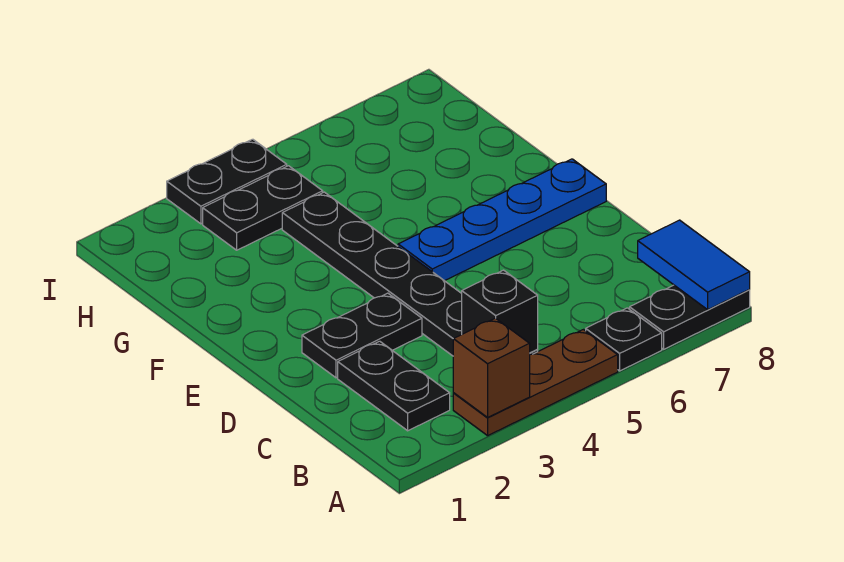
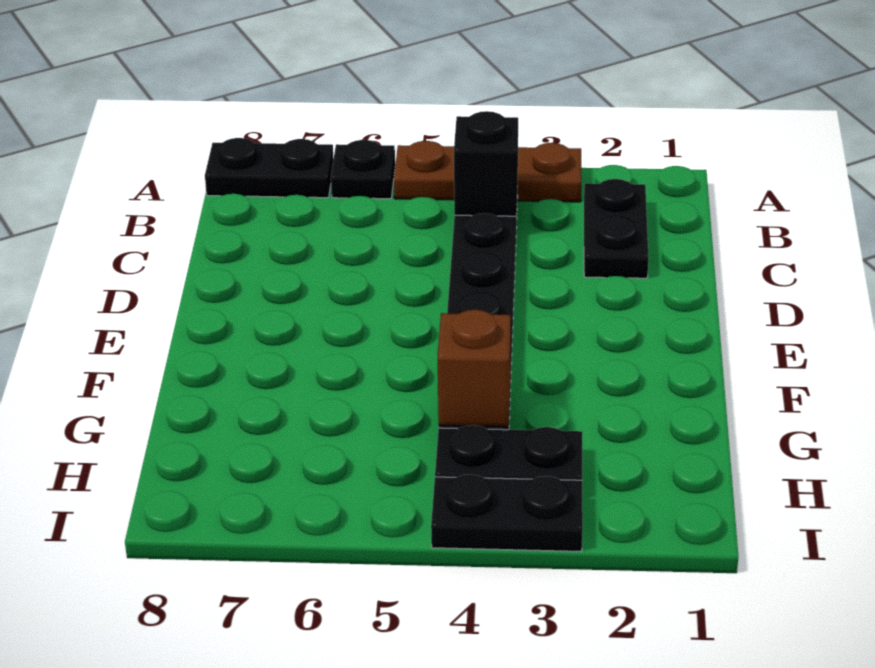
brown brick A3 level 2 -> brown brick G4 level 2
blue tile A8:B8 level 2 -> none
black plate D2:D3 level 1 -> none
blue plate E5:E8 level 1 -> none

